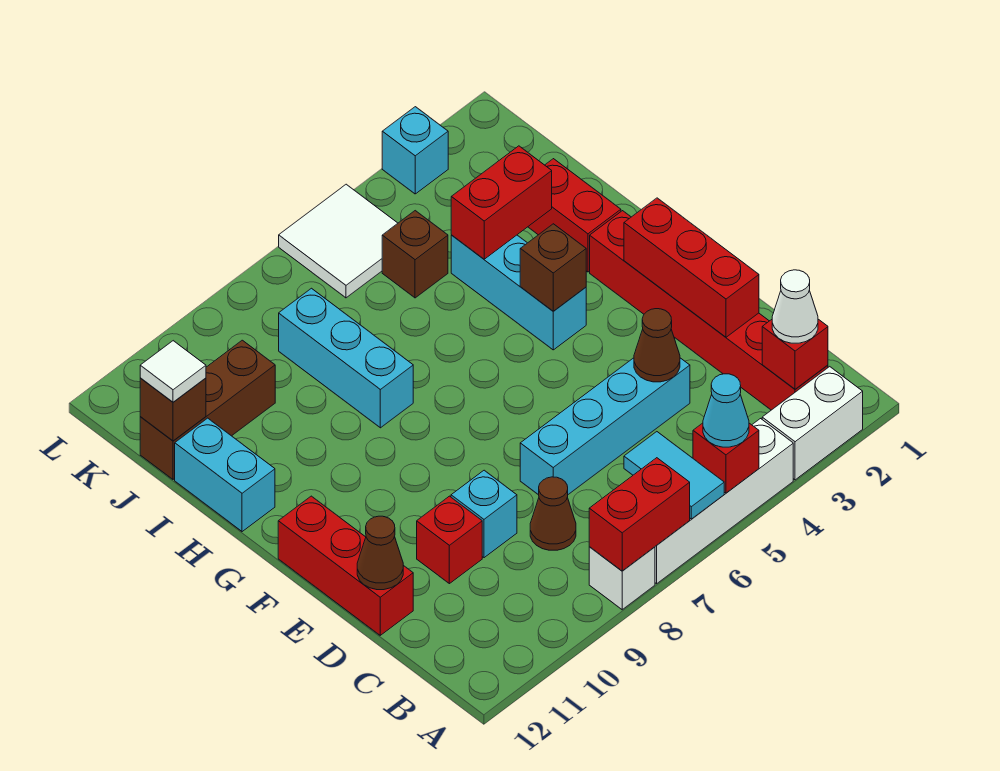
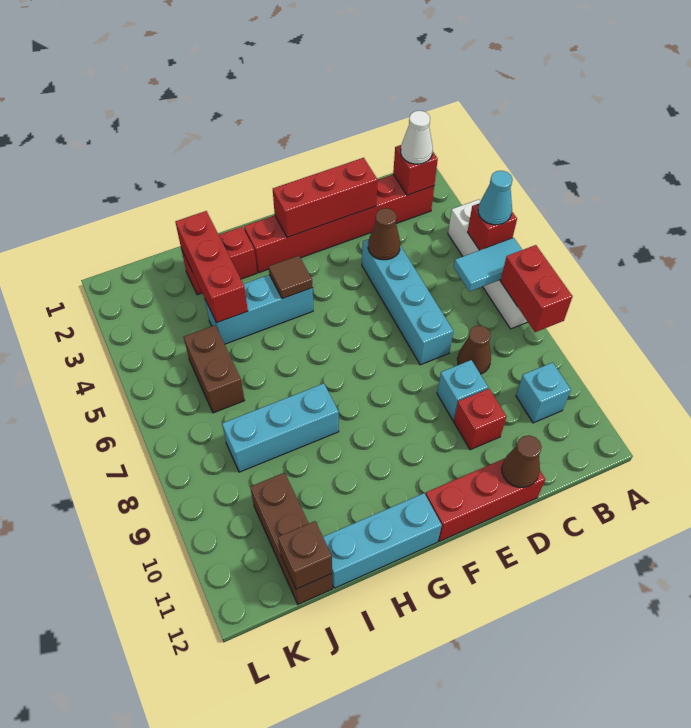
white brick A2:A3 level 1 -> none
white brick A8 level 1 -> none
brown brick G4 level 2 -> brown tile G4 level 2
cyan brick H12:I12 level 1 -> cyan brick G12:I12 level 1
red brick I3:I4 level 2 -> red brick I2:I4 level 2
brown brick J5 level 1 -> brown brick J5:J6 level 1
white tile J12 level 3 -> none
white tile K5:L6 level 1 -> none
cyan brick L3 level 1 -> cyan brick B10 level 1

